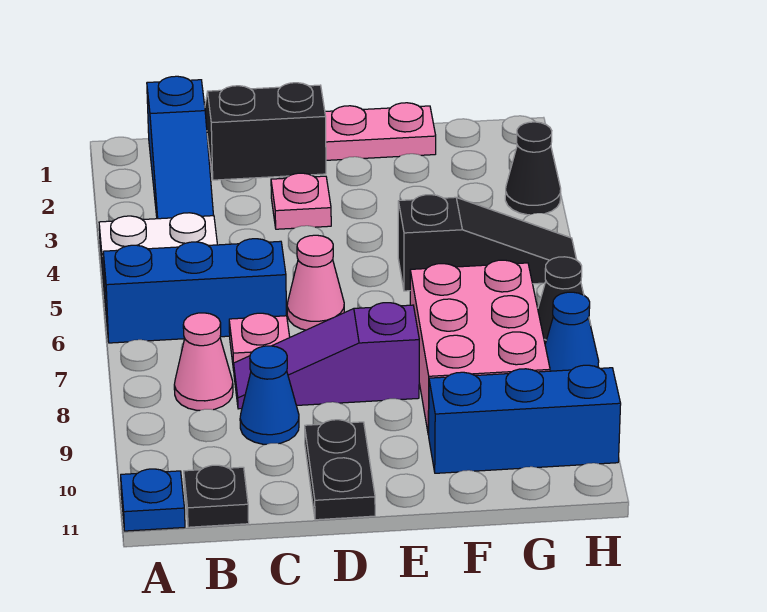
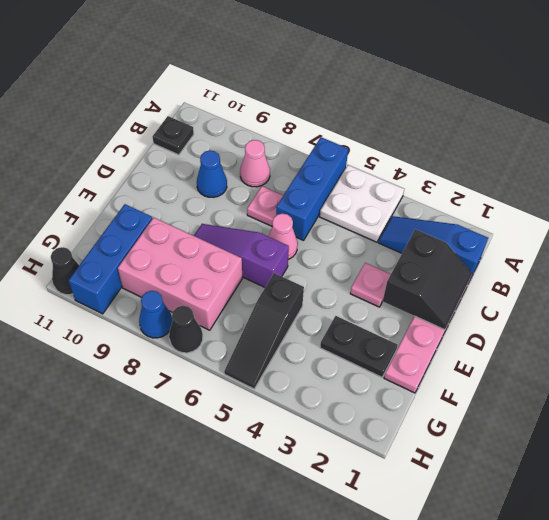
blue plate A11 level 1 -> none
purple slope C8:E8 level 1 top E -> purple slope E6:E8 level 1 top 6
black plate D10:D11 level 1 -> black plate F2:F3 level 1
black cone H3 level 1 -> black cone H11 level 1

